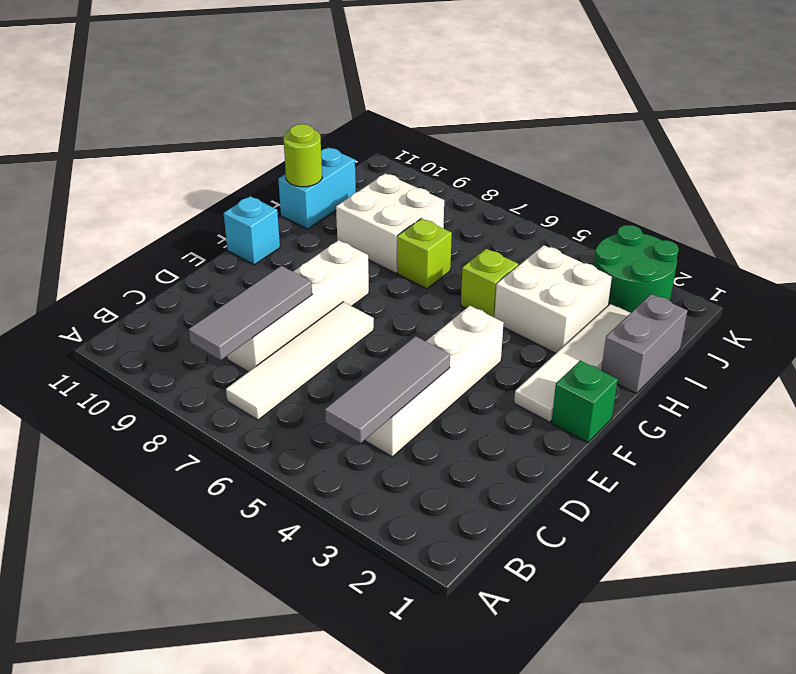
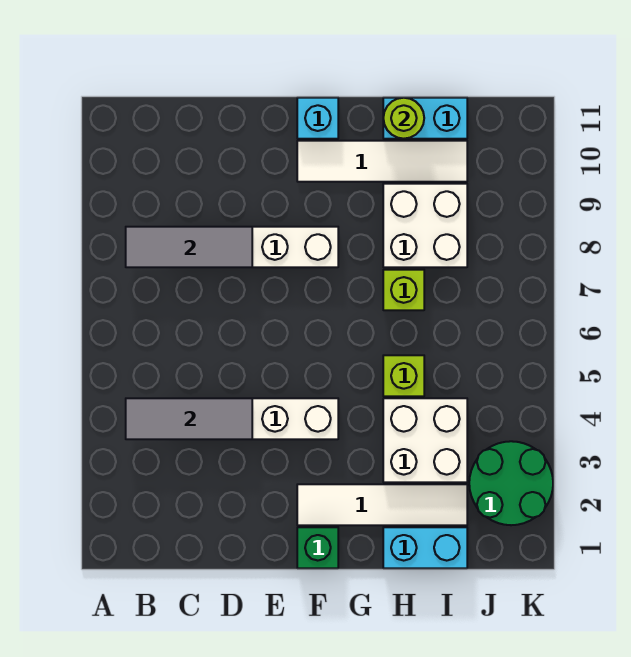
white tile B7:E7 level 1 -> white tile F10:I10 level 1
grey brick H1:I1 level 1 -> cyan brick H1:I1 level 1

